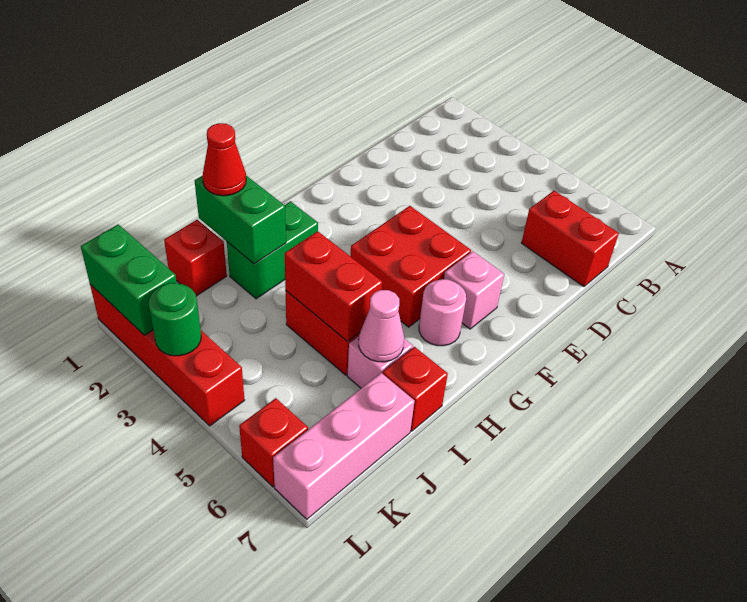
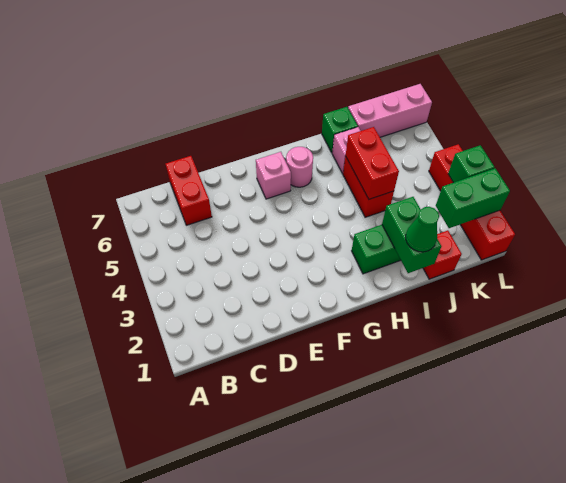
red brick F4:G5 level 1 -> none
red cone I1 level 3 -> green cone I1 level 3
pink cone I6 level 2 -> none
red brick I7 level 1 -> green brick I7 level 1
green brick L1:L2 level 2 -> green brick K2:L2 level 2
green round brick L3 level 2 -> green brick L3 level 2
red brick L6 level 1 -> none

